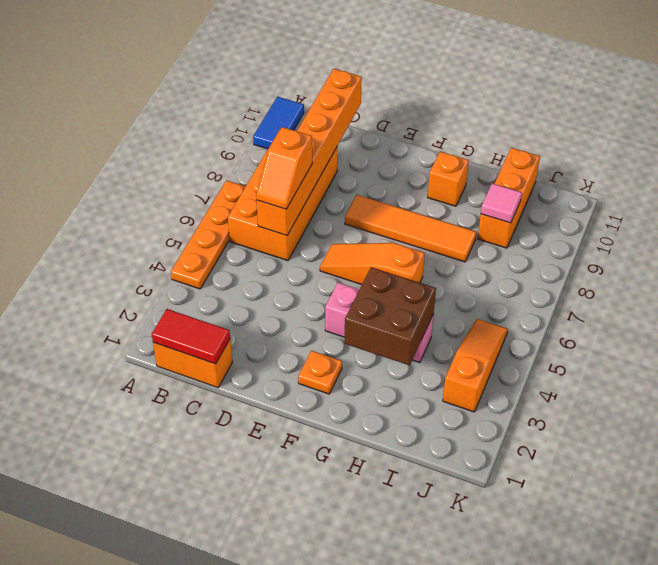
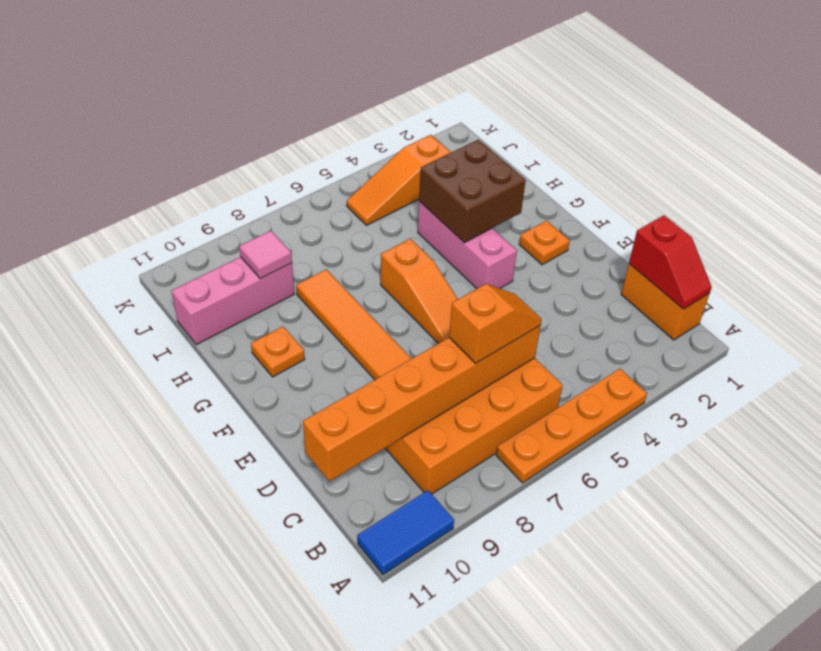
red tile B1:C1 level 2 -> red slope B1:C1 level 2 top C
orange brick G10 level 1 -> orange plate G10 level 1
orange brick I9:I11 level 1 -> pink brick I9:I11 level 1

